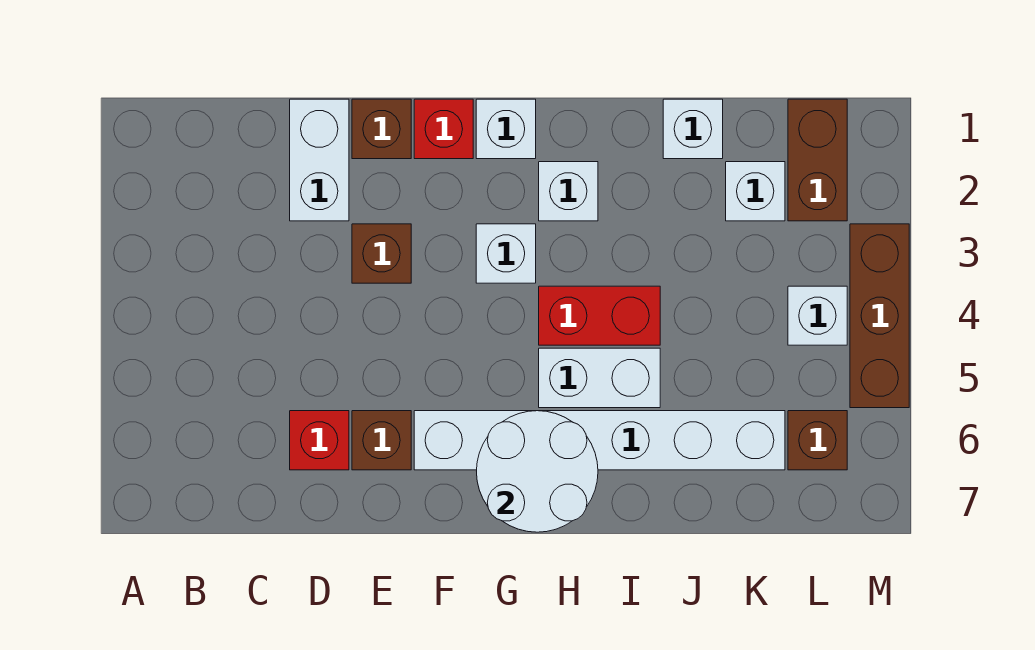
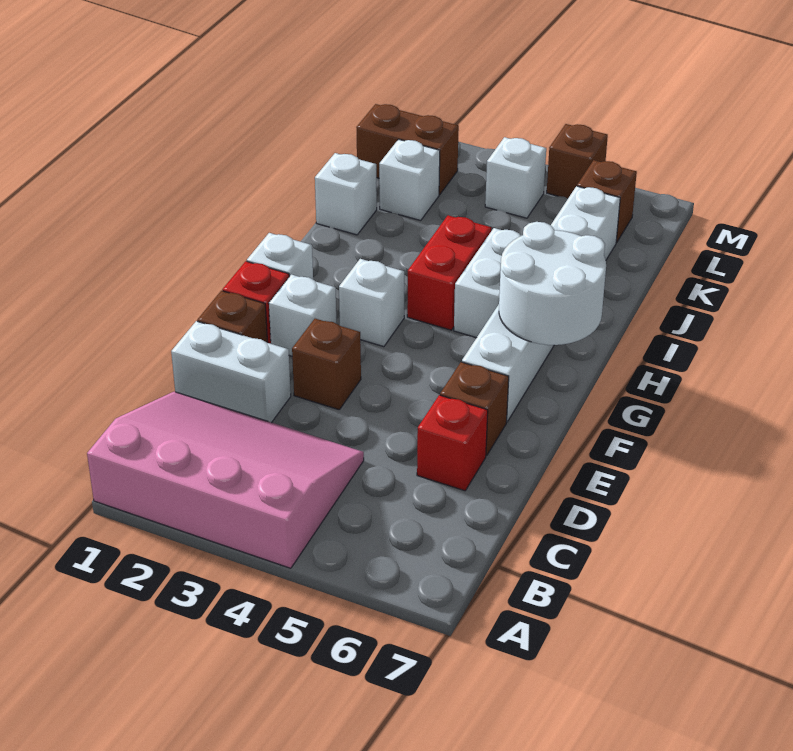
none -> pink slope A1:C4 level 1 top A
white brick H2 level 1 -> white brick F2 level 1
brown brick M3:M5 level 1 -> brown brick M5 level 1

